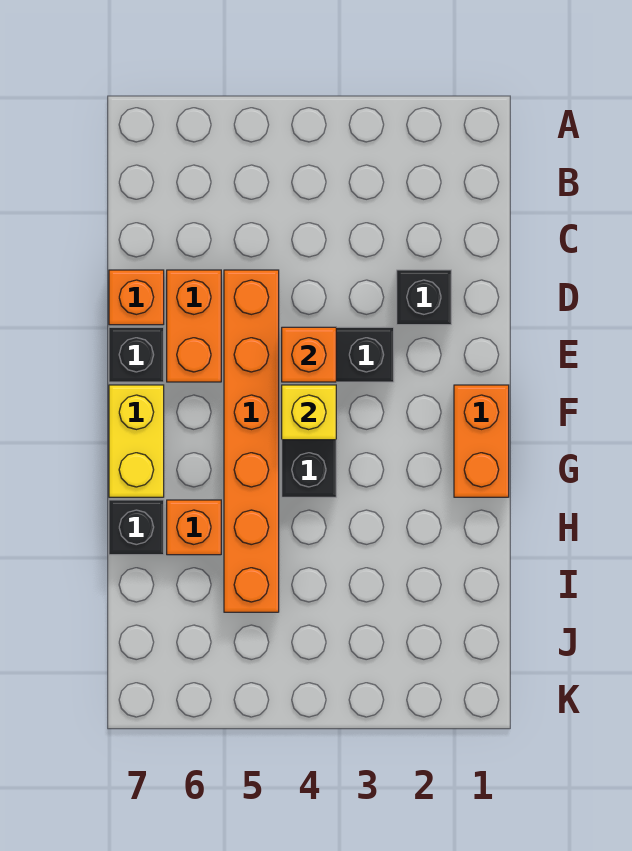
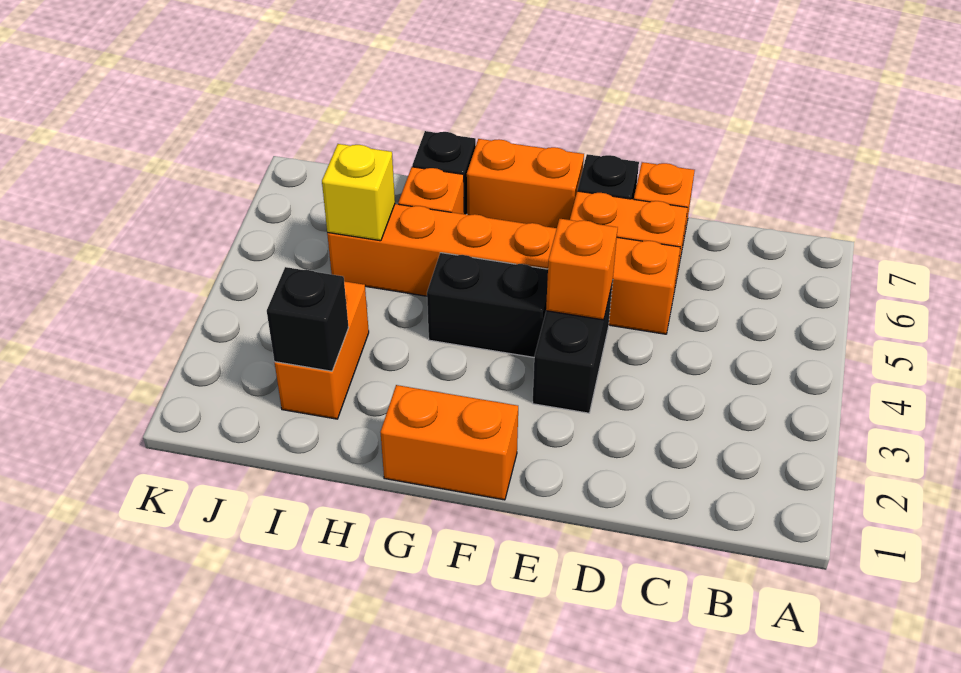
black brick D2 level 1 -> black brick I2 level 2
yellow brick F4 level 2 -> yellow brick I5 level 2
yellow brick F7:G7 level 1 -> orange brick F7:G7 level 1
none -> orange brick I2:I3 level 1

